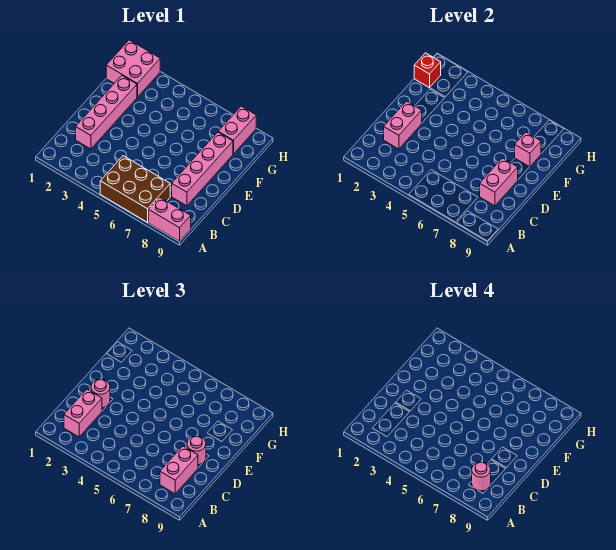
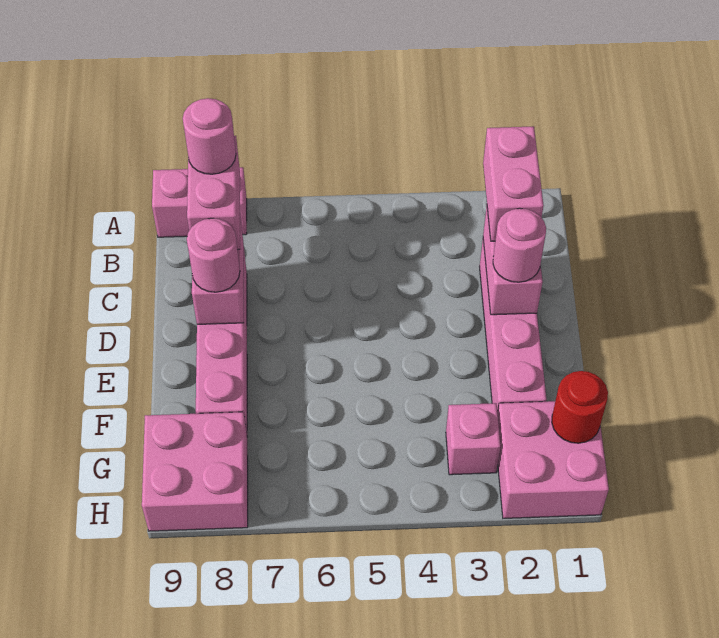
brown brick A5:B7 level 1 -> none
pink brick F8 level 2 -> pink brick G3 level 1
red brick G1 level 2 -> red round brick G1 level 2
pink brick G8:H8 level 1 -> pink brick G8:H9 level 1

